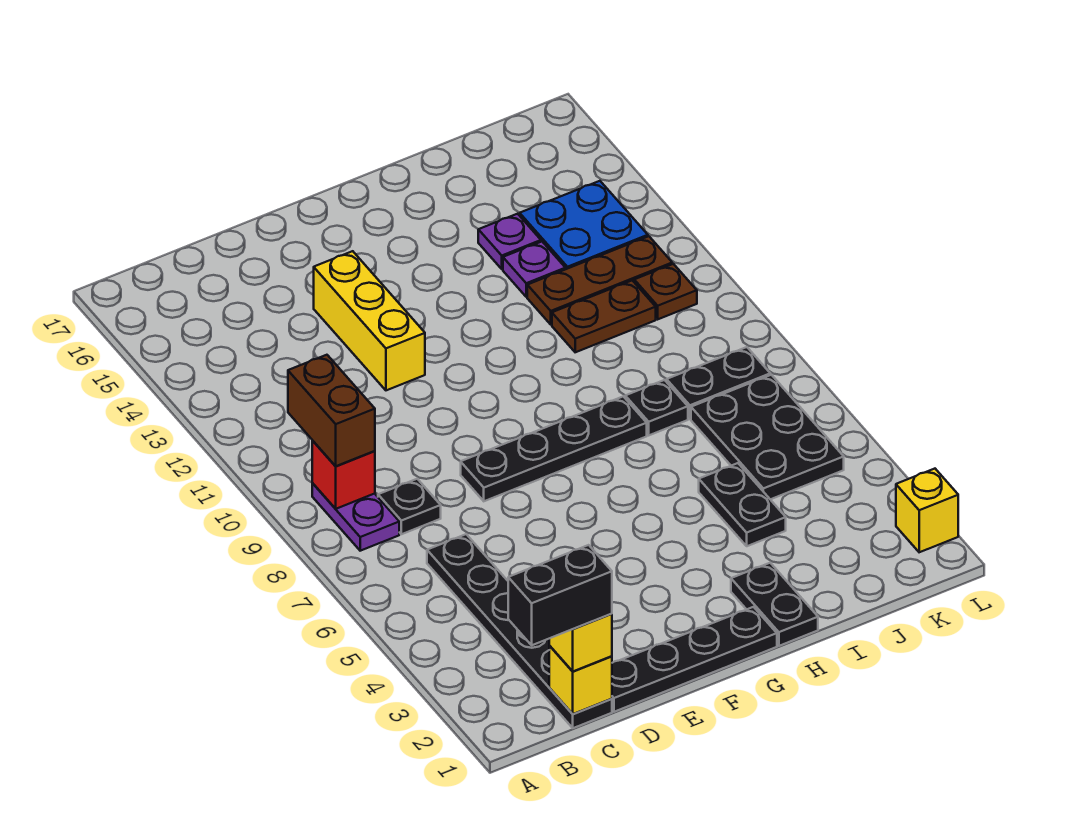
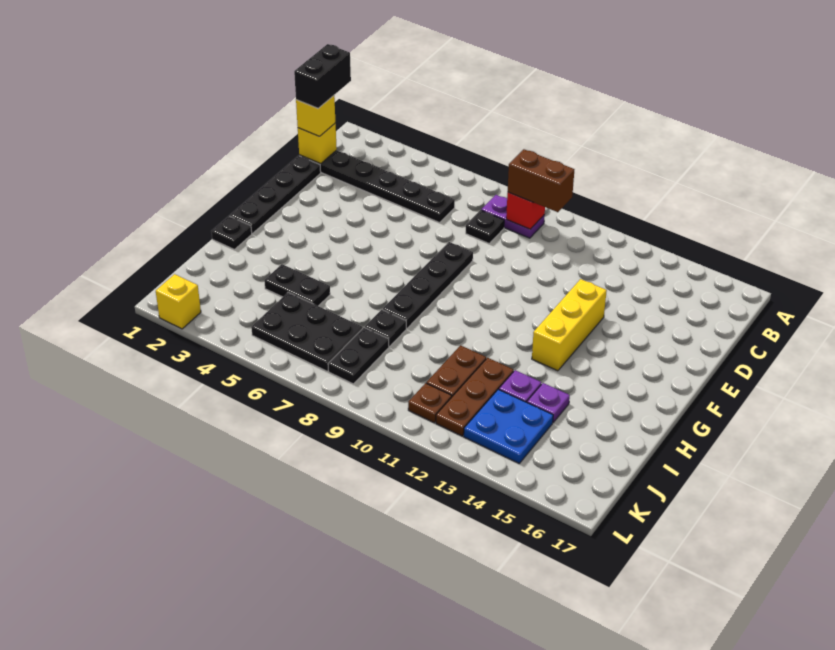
yellow brick E12:E14 level 1 -> yellow brick E13:G13 level 1
black plate H1:H2 level 1 -> black plate H1 level 1

